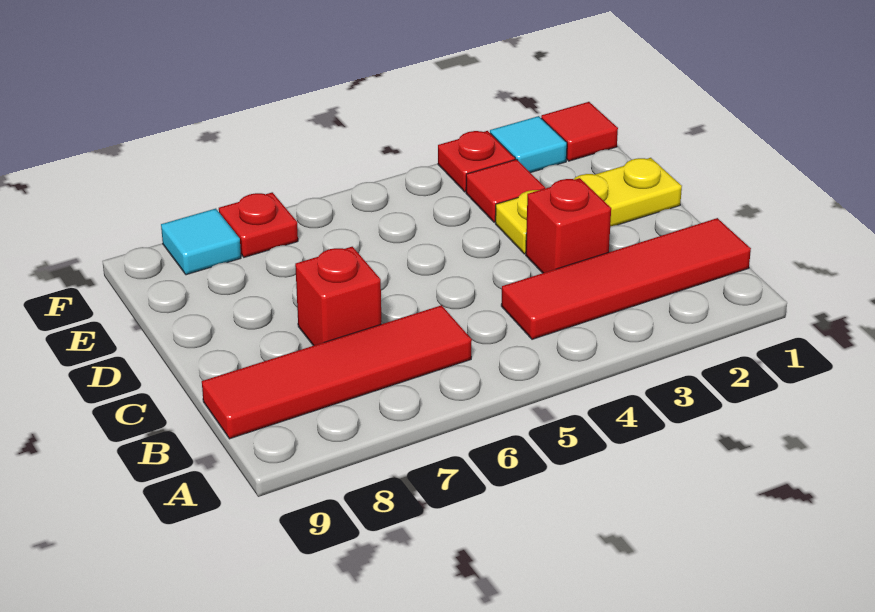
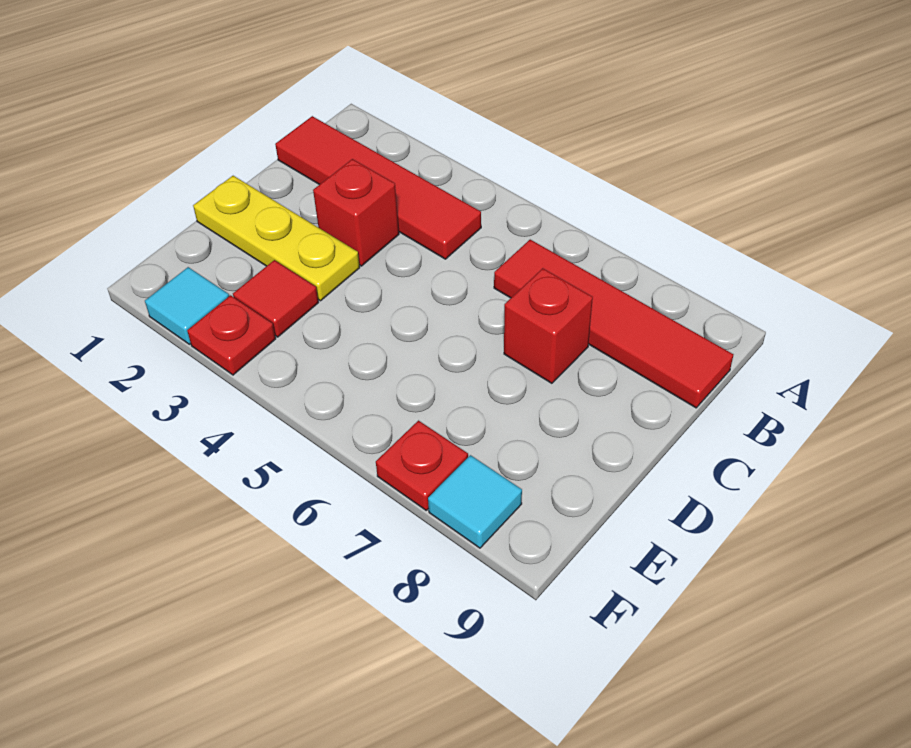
red tile F1 level 1 -> none

